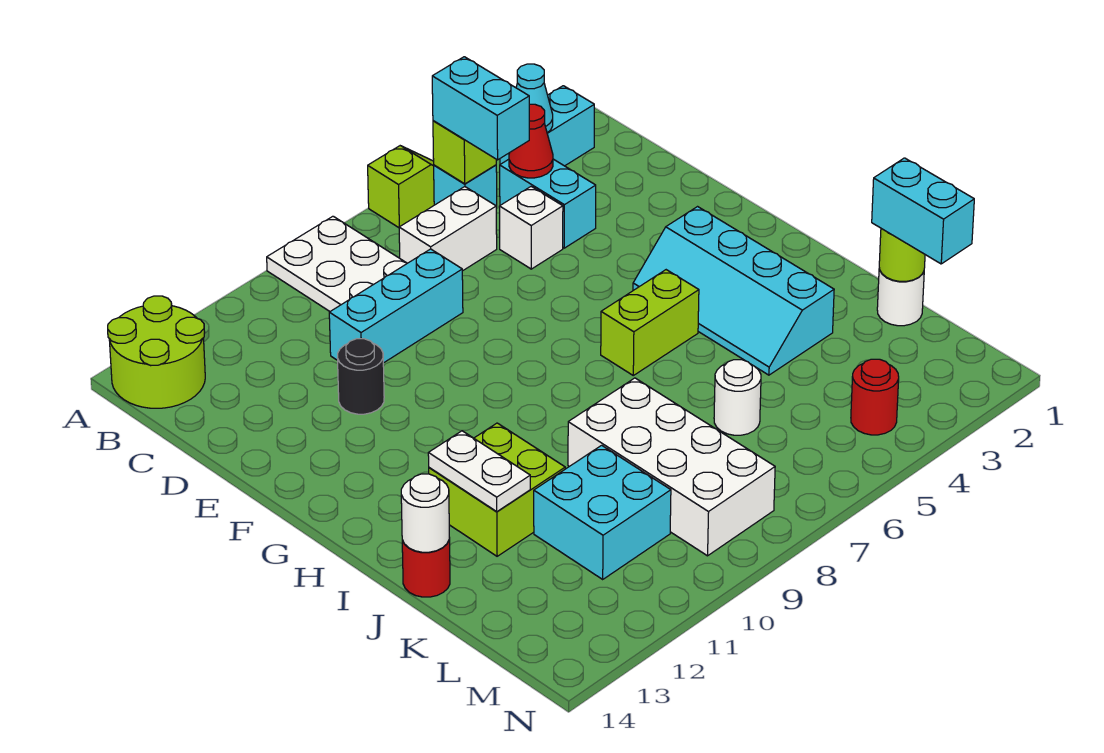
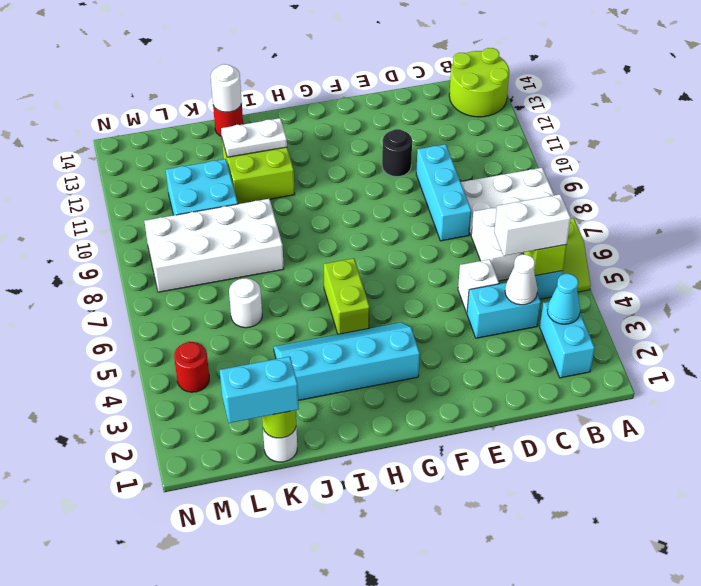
cyan brick B5:C5 level 3 -> white brick B5:C5 level 3
red cone C4 level 2 -> white cone C4 level 2

